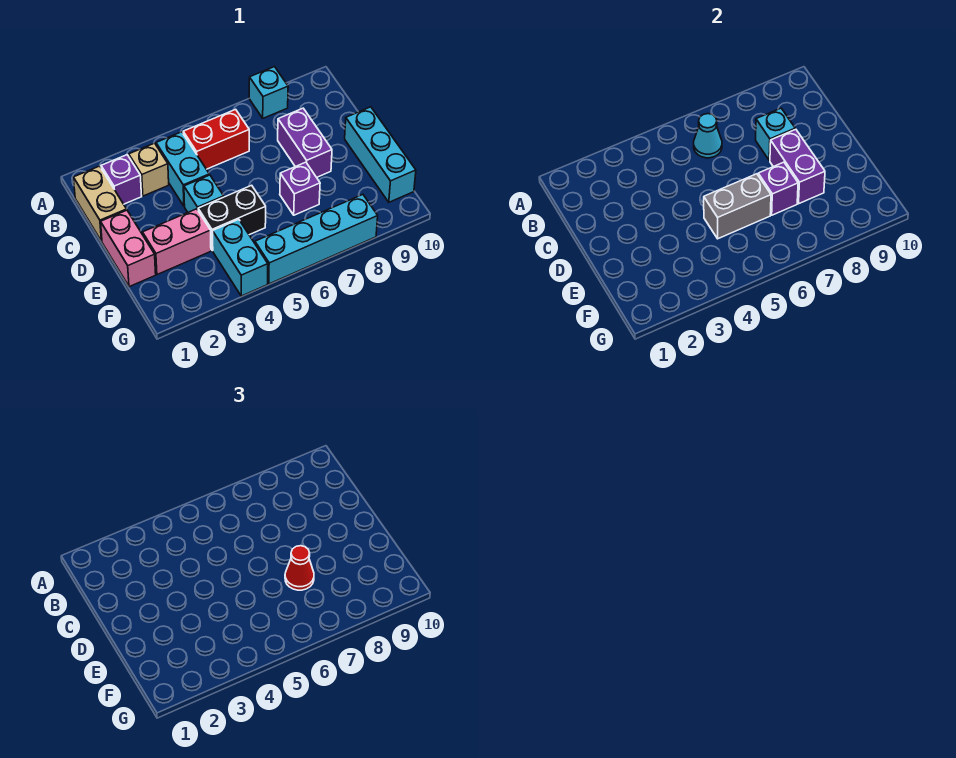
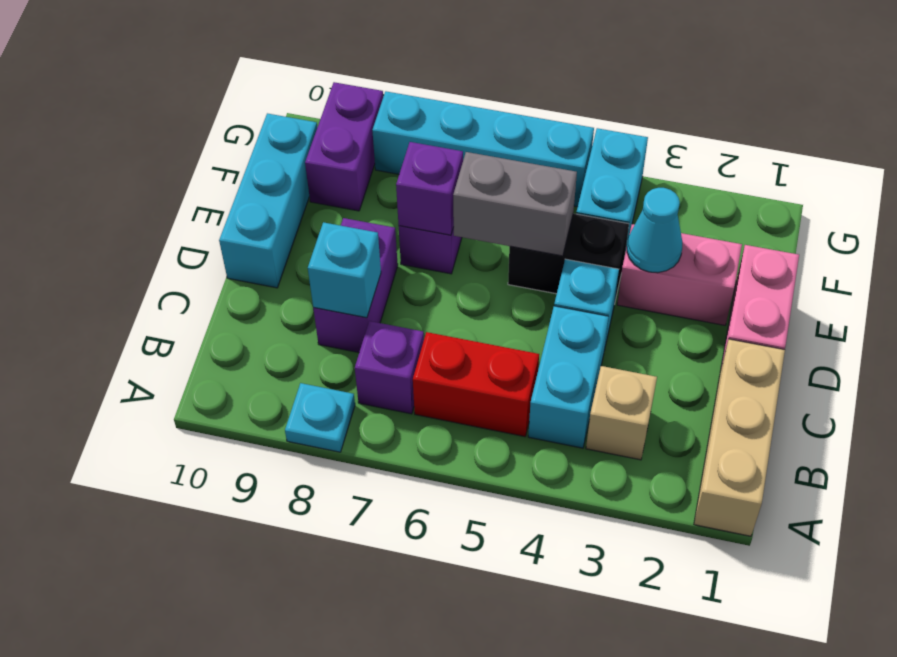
cyan brick A8 level 1 -> cyan plate A8 level 1
tan brick B1:C1 level 1 -> tan brick A1:C1 level 1
purple brick B2 level 1 -> purple brick B7 level 1
cyan cone B6 level 2 -> cyan cone E3 level 2
purple brick D8:E8 level 2 -> purple brick F9:G9 level 1
red cone E7 level 3 -> none

